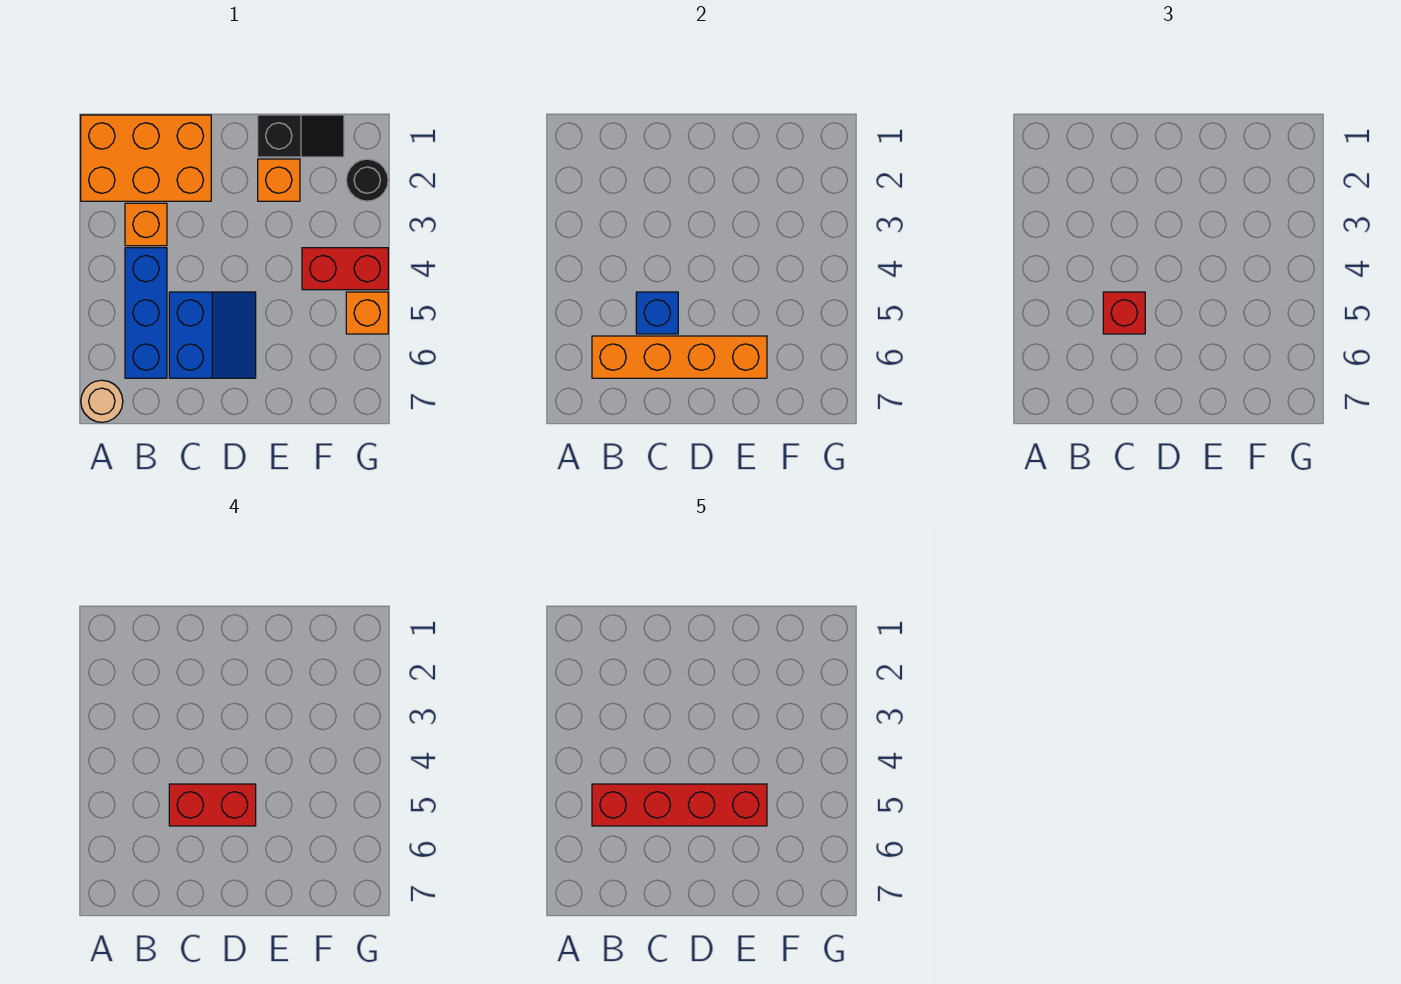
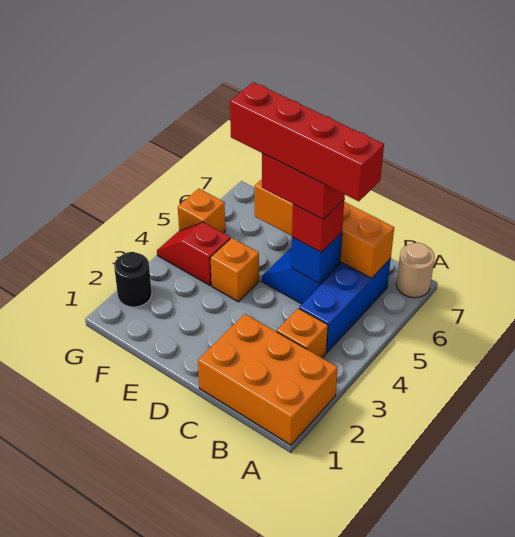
black slope E1:F1 level 1 top E -> none
orange brick E2 level 1 -> orange brick E4 level 1
red brick F4:G4 level 1 -> red slope F4:G4 level 1 top F

